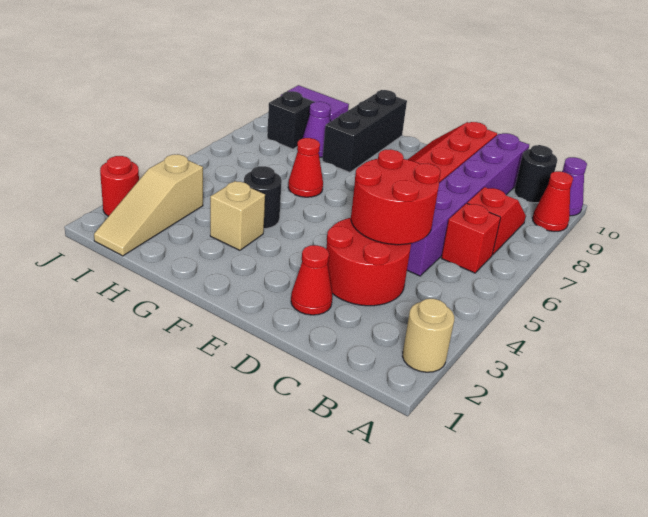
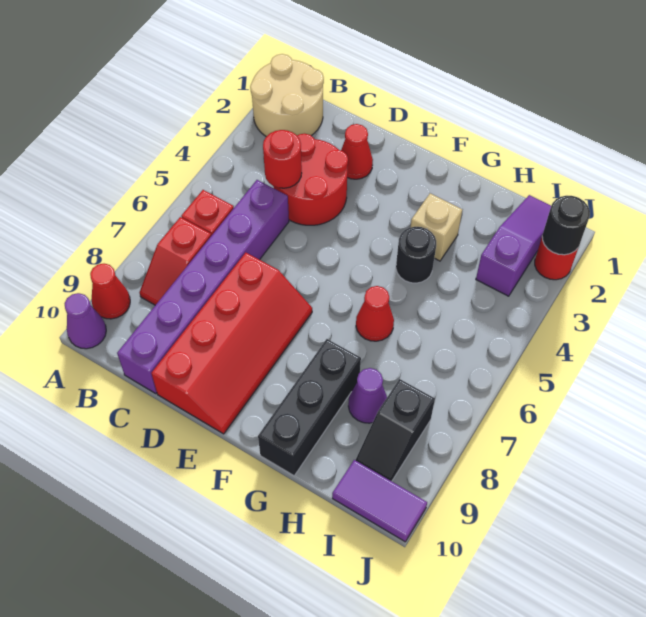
tan round brick A2 level 1 -> tan round brick A1:B2 level 1
black round brick B10 level 1 -> black round brick J2 level 2
red round brick C4:D5 level 2 -> red round brick C4 level 2
tan slope I1:I3 level 1 top 3 -> purple slope I1:I3 level 1 top 3

